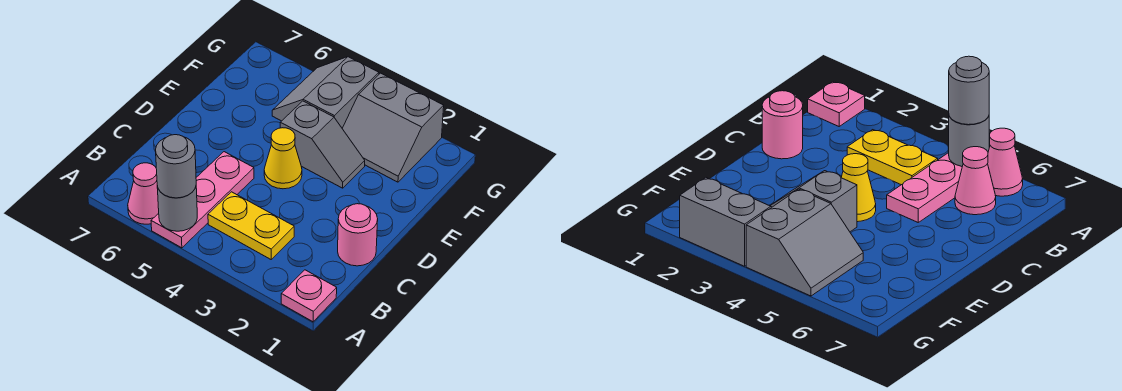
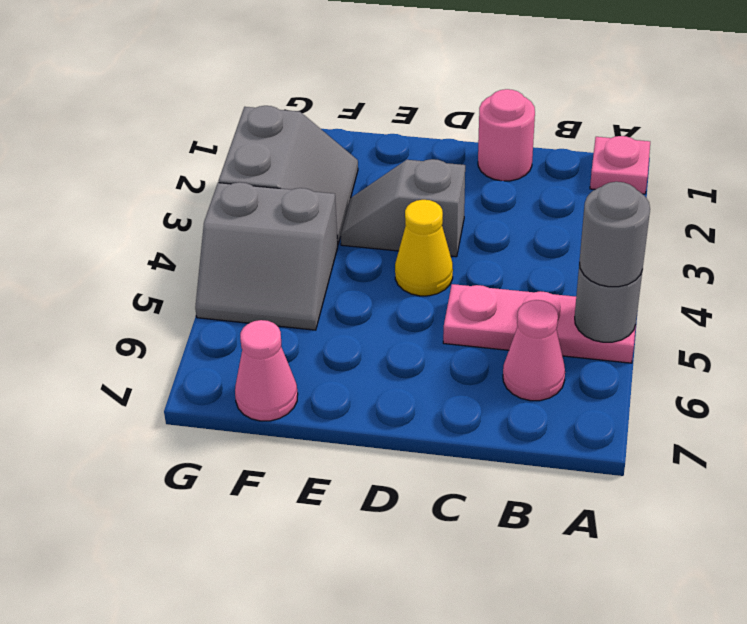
pink cone A6 level 1 -> pink cone F7 level 1
yellow plate B3:B4 level 1 -> none
grey slope E3:E4 level 1 top 4 -> grey slope D3:E3 level 1 top D

